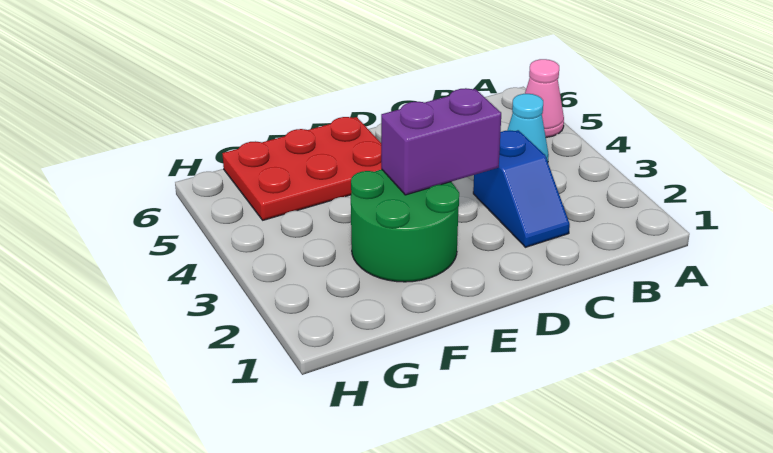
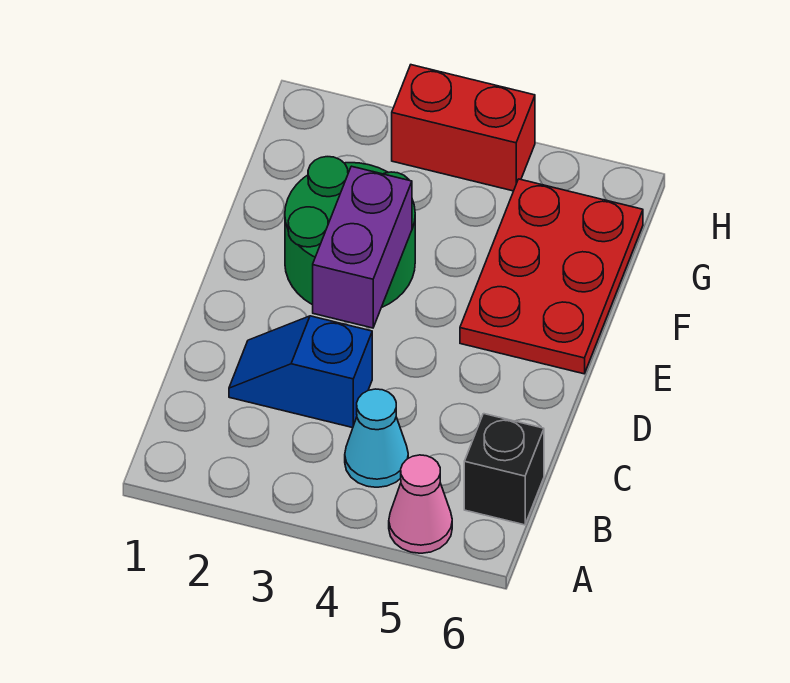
none -> black brick B6 level 1
none -> red brick H3:H4 level 1

